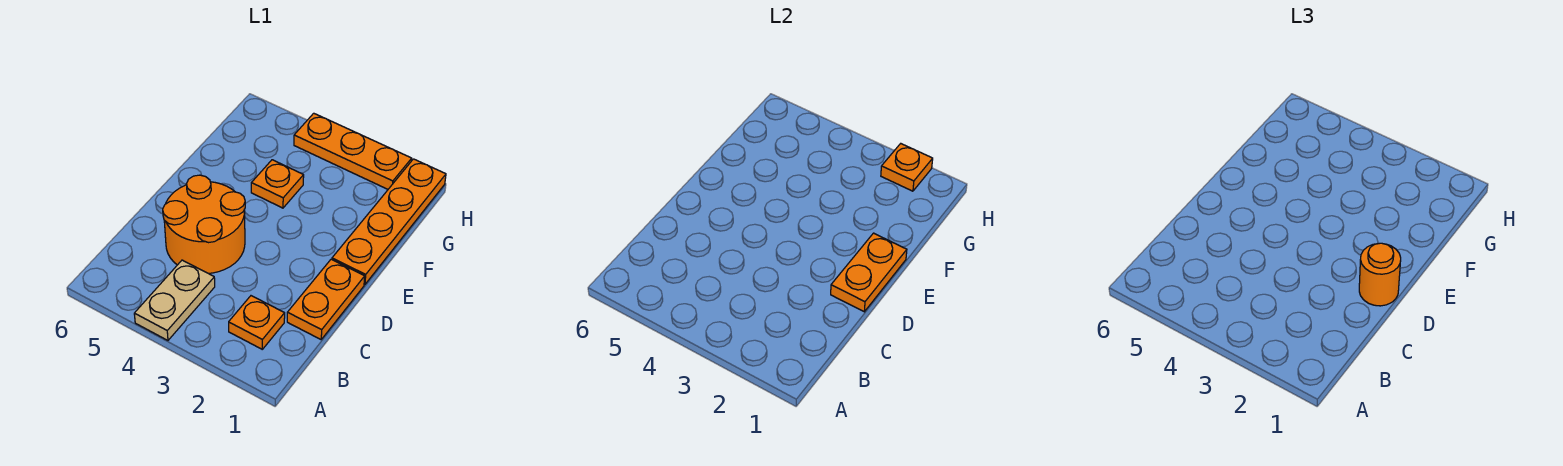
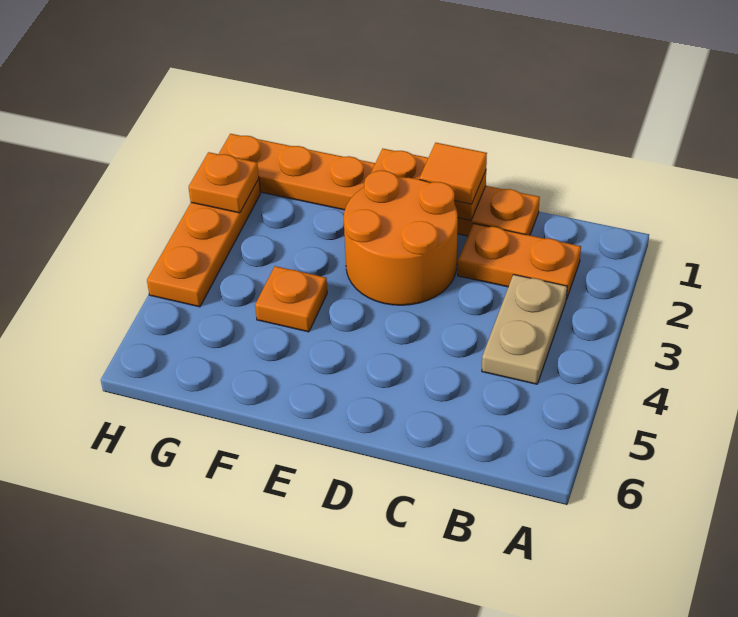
tan plate A4:B4 level 1 -> tan plate B3:B4 level 1
orange plate B2 level 1 -> orange plate B2:C2 level 1
orange round brick C4:D5 level 1 -> orange round brick D2:E3 level 1
orange round brick D1 level 3 -> orange tile D1 level 3

